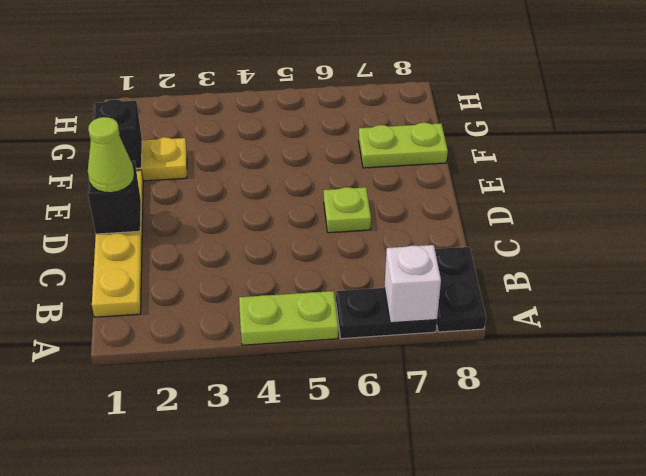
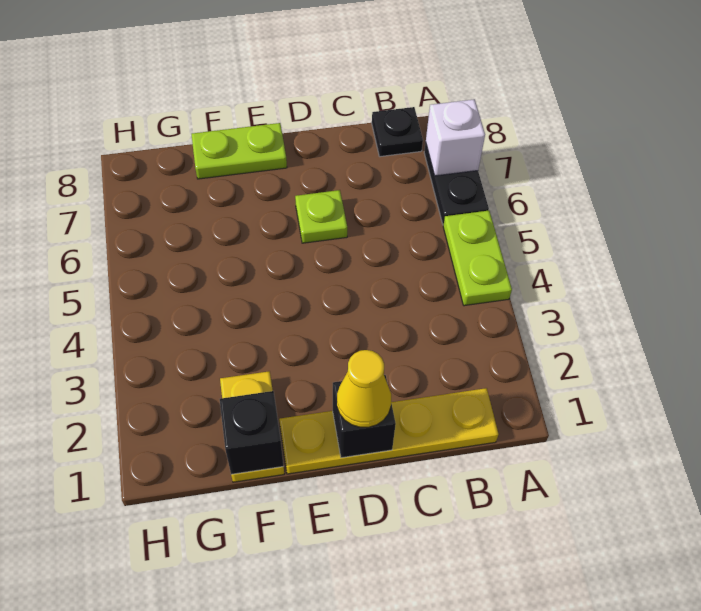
black plate A8:B8 level 1 -> black plate B8 level 1
lime cone D1 level 3 -> yellow cone D1 level 3
lime plate F7:F8 level 1 -> lime plate E8:F8 level 1

